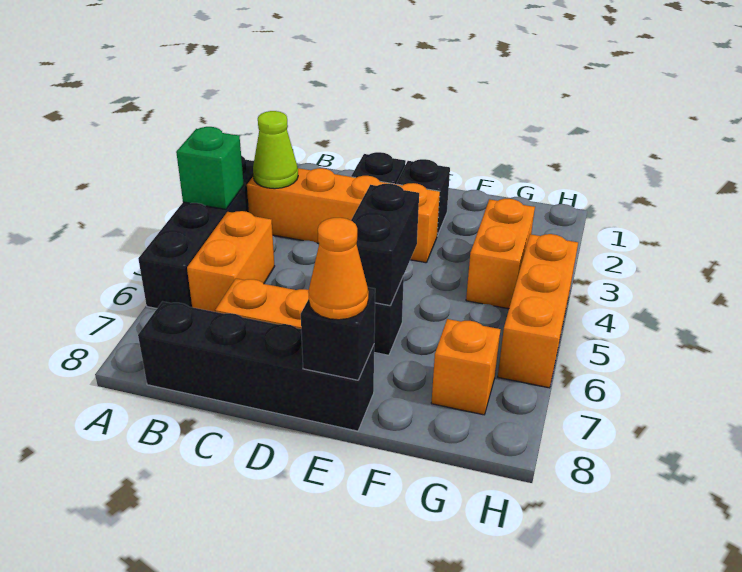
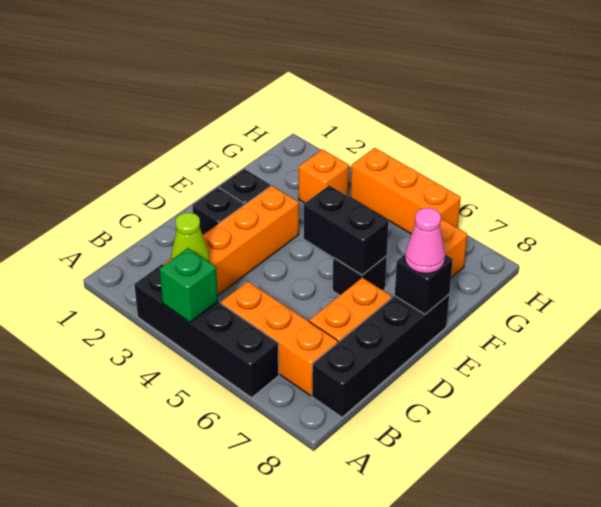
orange brick B5:B6 level 1 -> orange brick B5:B7 level 1
orange cone E8 level 3 -> pink cone E8 level 3
orange brick G3:G4 level 1 -> orange brick G3 level 1

